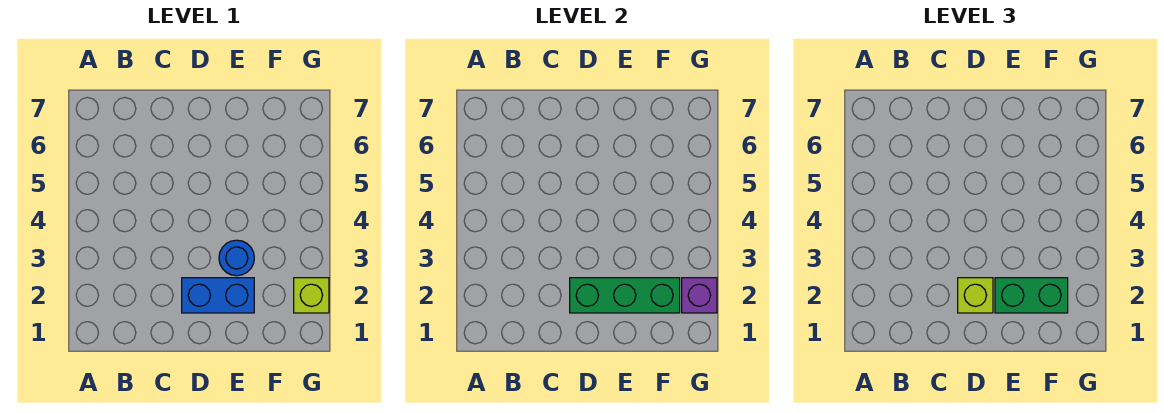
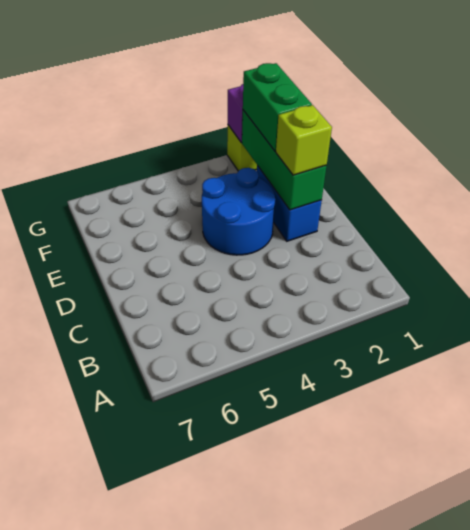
blue round brick E3 level 1 -> blue round brick D3:E4 level 1

